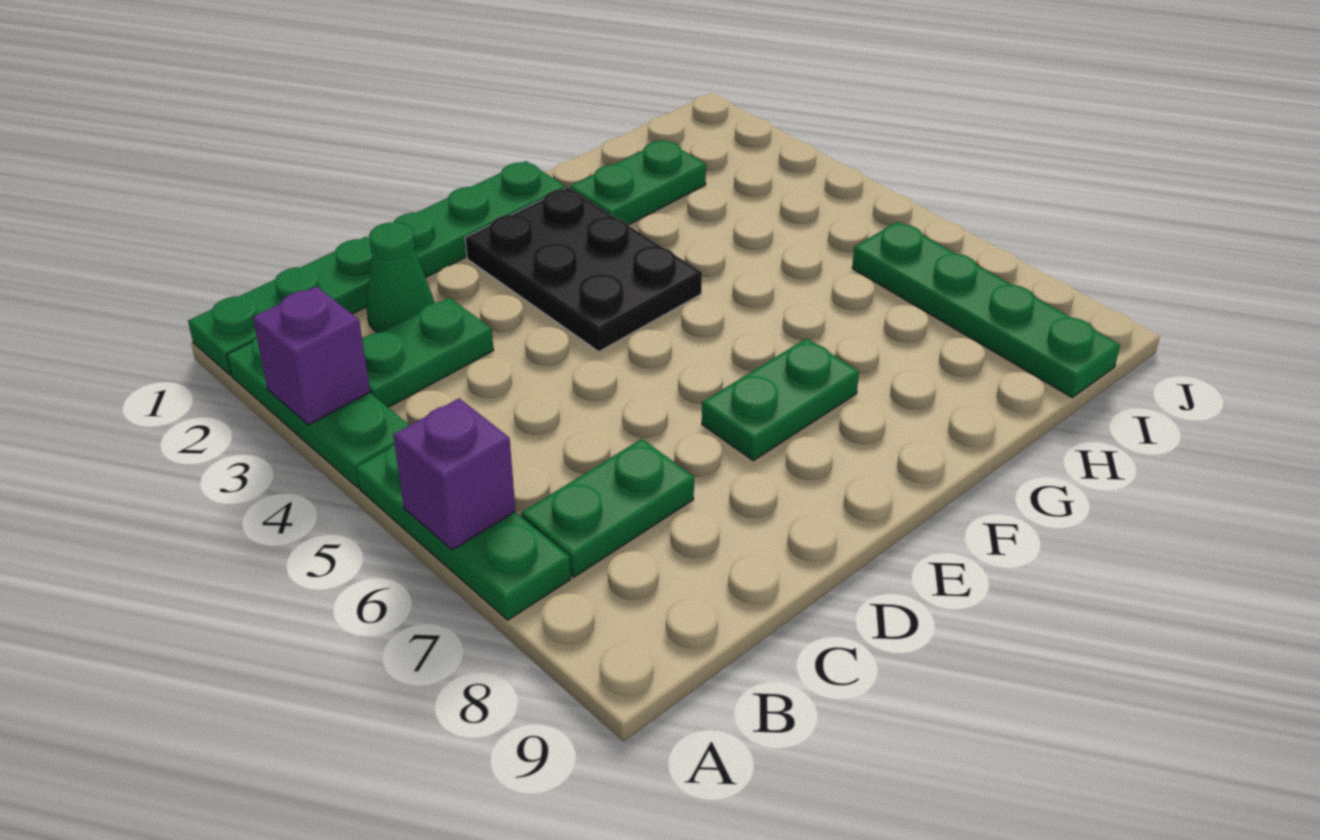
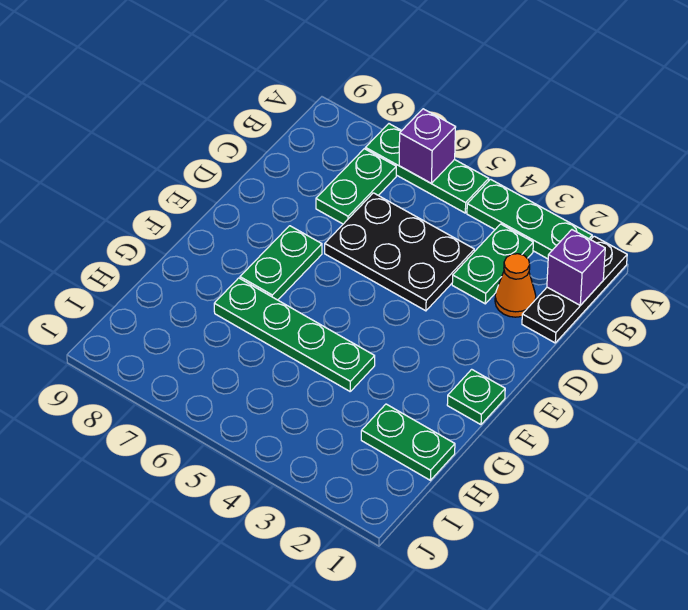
green plate A1:C1 level 1 -> black plate A1:C1 level 1
purple brick A3 level 2 -> purple brick B1 level 2
green cone C2 level 1 -> orange cone C2 level 1
green plate D1:F1 level 1 -> green plate F1 level 1
black plate E2:F4 level 1 -> black plate C4:D6 level 1
green plate G2:H2 level 1 -> green plate H1:H2 level 1
green plate I6:I9 level 1 -> green plate G4:G7 level 1

